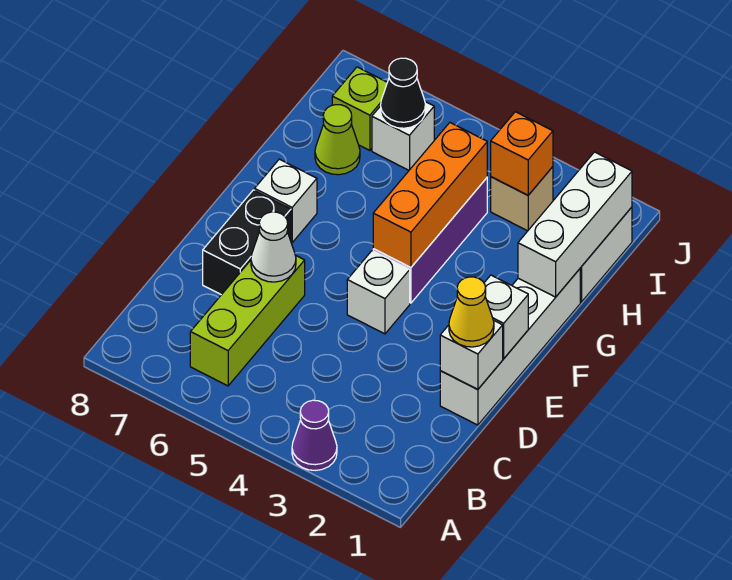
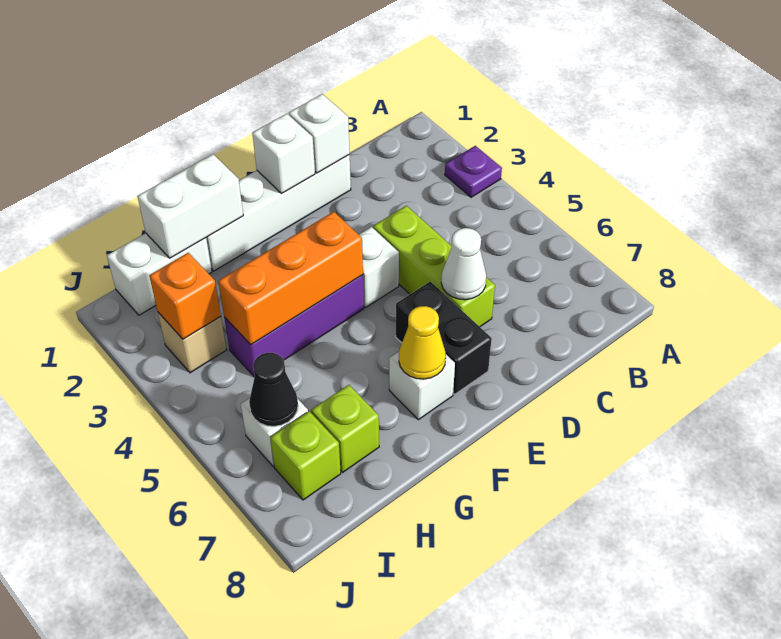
purple cone A3 level 1 -> purple plate A3 level 1
lime brick B6:D6 level 1 -> lime brick D4:D6 level 1
yellow cone D1 level 3 -> yellow cone F7 level 2
black brick D7:E7 level 1 -> black brick E6:E7 level 1
white brick G1:I1 level 2 -> white brick G1:H1 level 2
lime cone H7 level 1 -> lime brick H7 level 1

